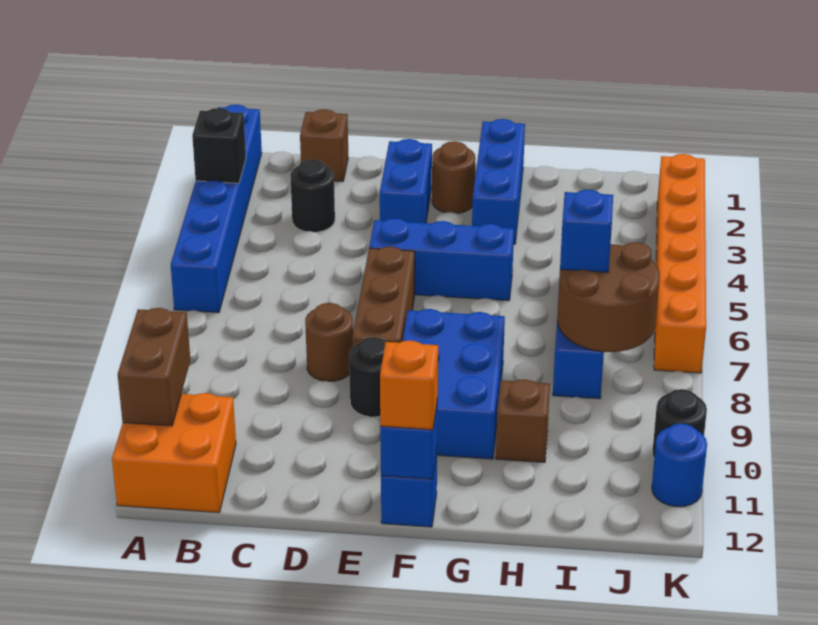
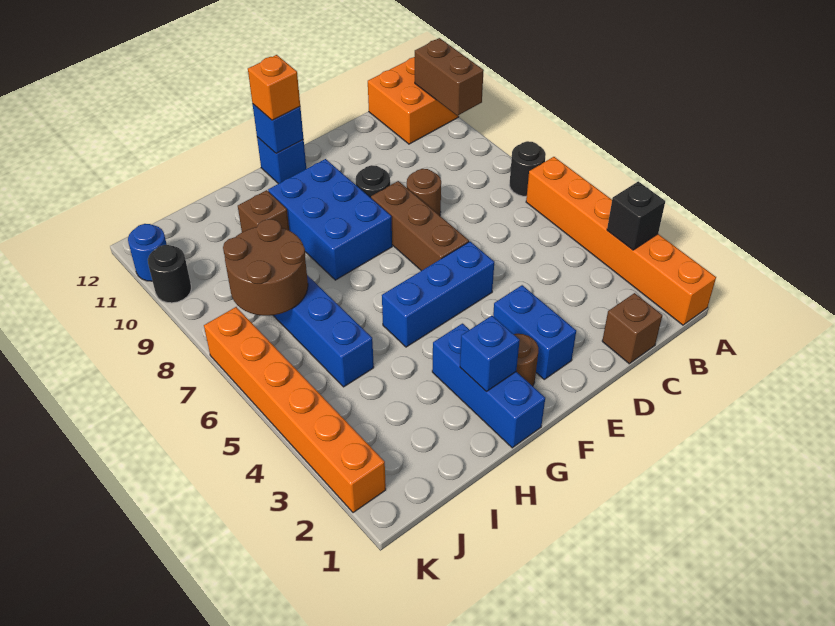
blue brick A1:A6 level 1 -> orange brick A1:A6 level 1
black round brick C3 level 1 -> black round brick A7 level 1
blue brick I7 level 3 -> blue brick G2 level 2

